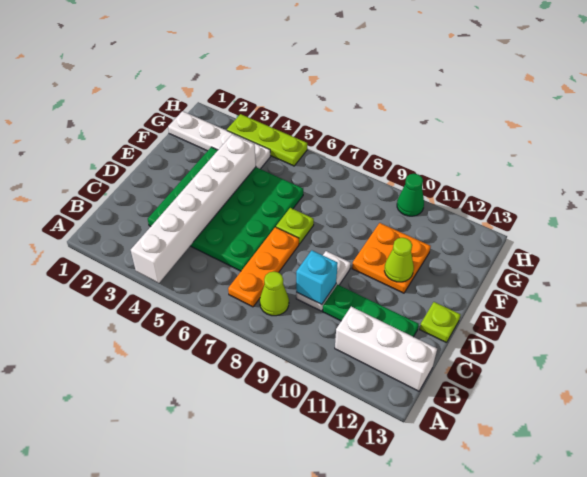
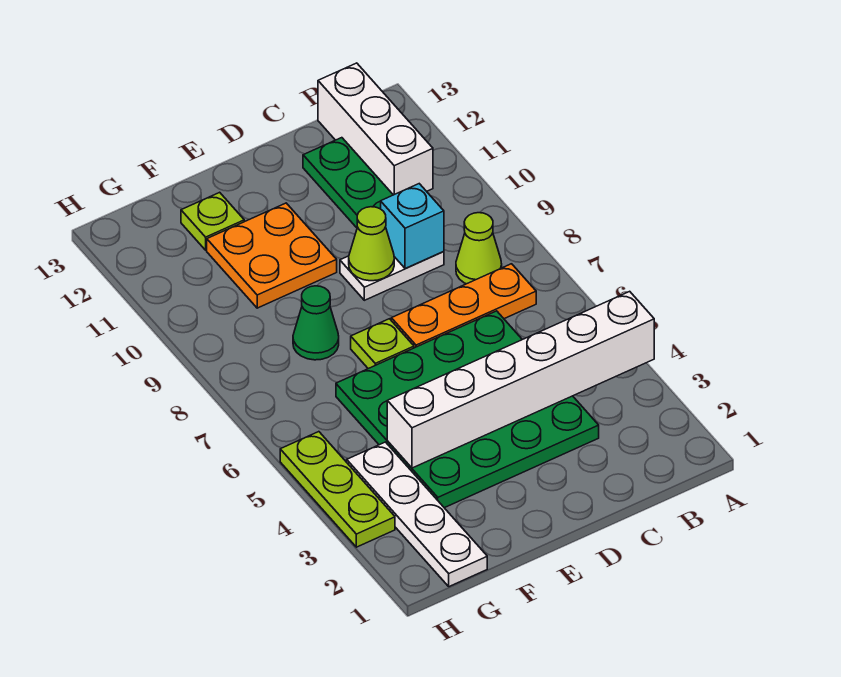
lime plate D13 level 1 -> lime plate F12 level 1
lime cone E11 level 2 -> lime cone D9 level 2
green cone H10 level 1 -> green cone F8 level 1

